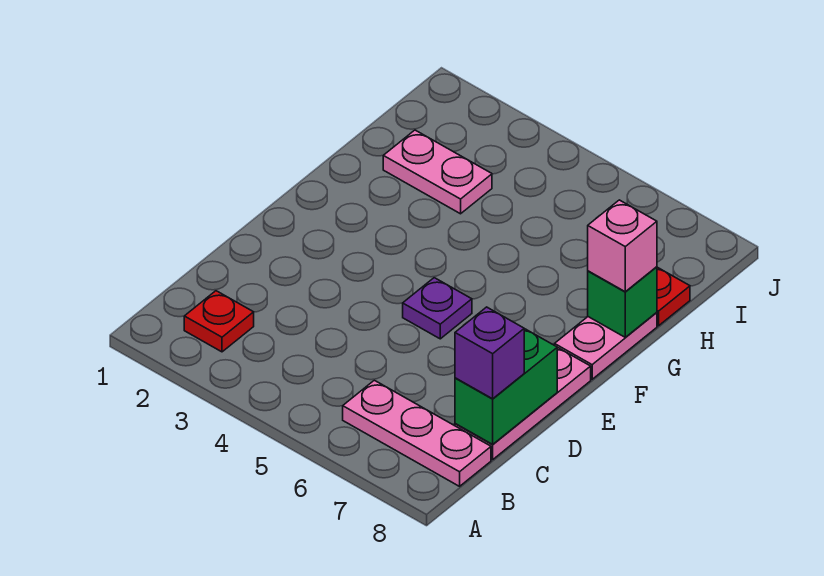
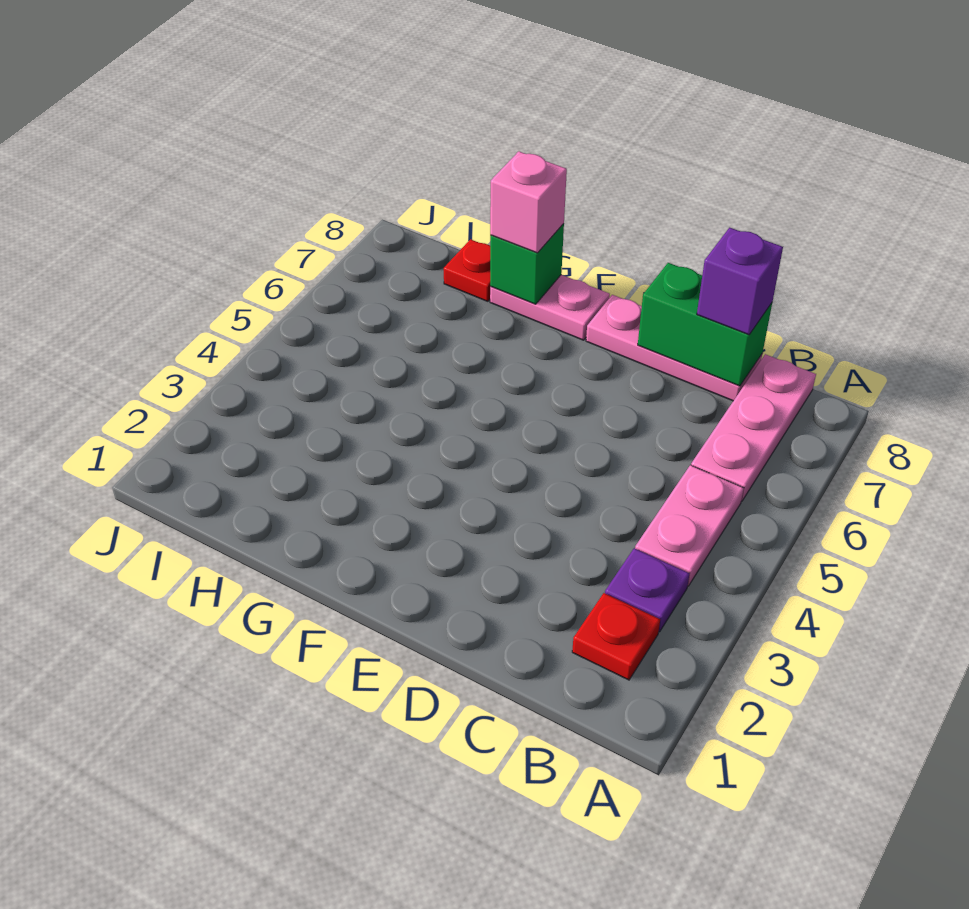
purple plate E5 level 1 -> purple plate B3 level 1
pink plate H2:H3 level 1 -> pink plate B4:B5 level 1

